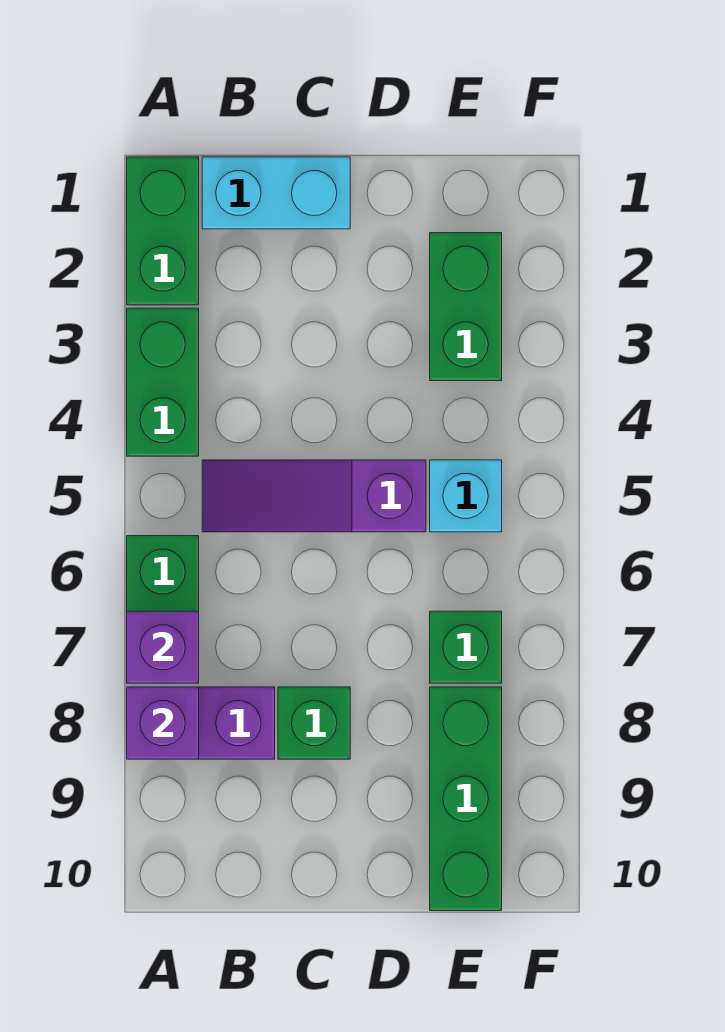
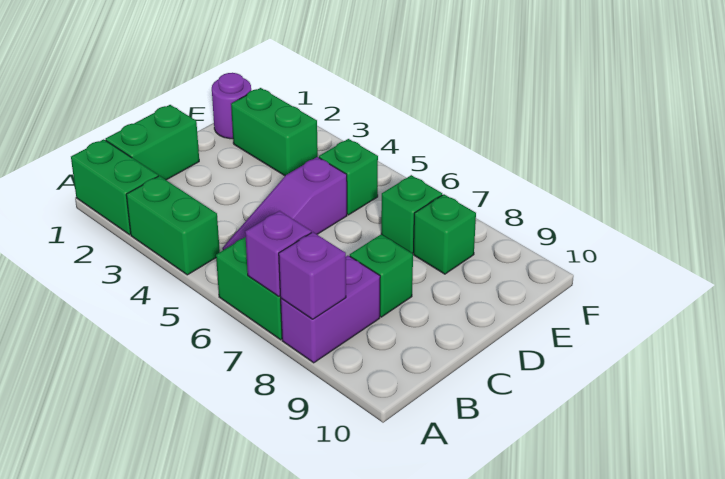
cyan brick B1:C1 level 1 -> green brick B1:C1 level 1
none -> purple round brick E1 level 1
cyan brick E5 level 1 -> green brick E5 level 1
green brick E8:E10 level 1 -> green brick E8 level 1

